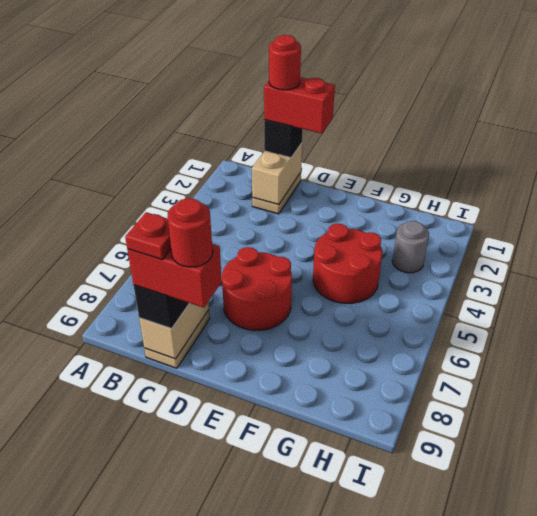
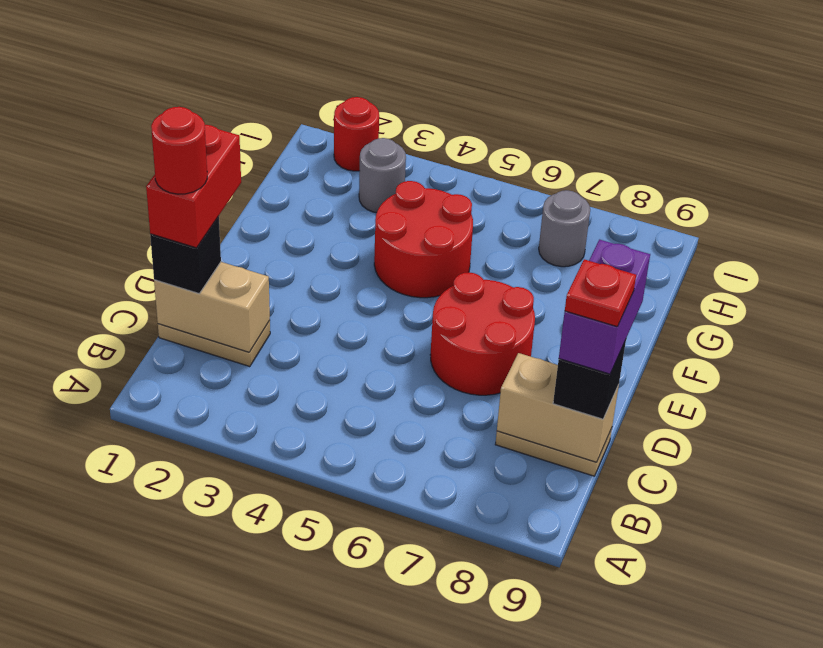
red brick C9:D9 level 4 -> purple brick C9:D9 level 4
red round brick D9 level 5 -> red round brick I2 level 1
none -> grey round brick H7 level 1

